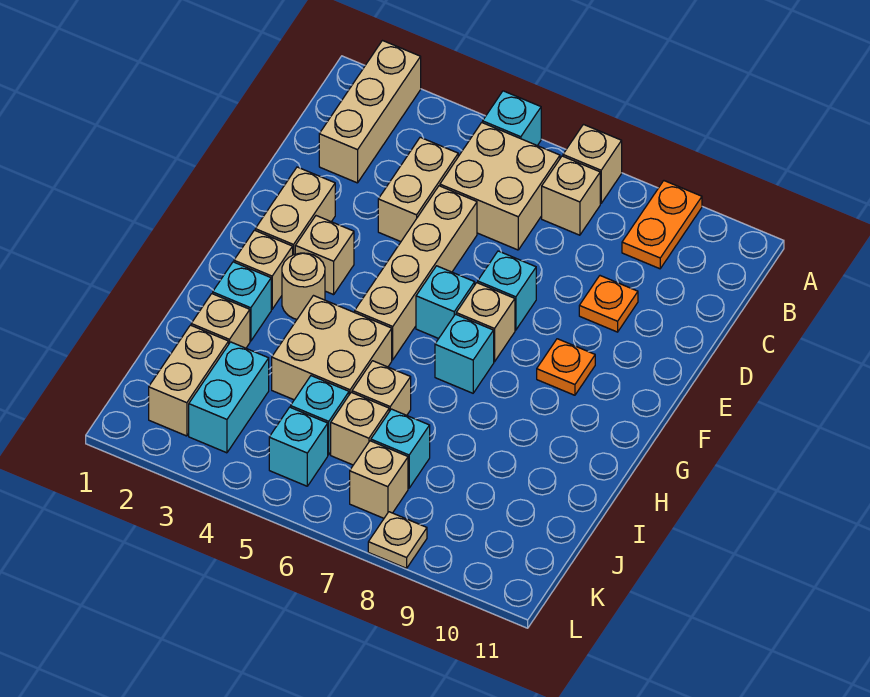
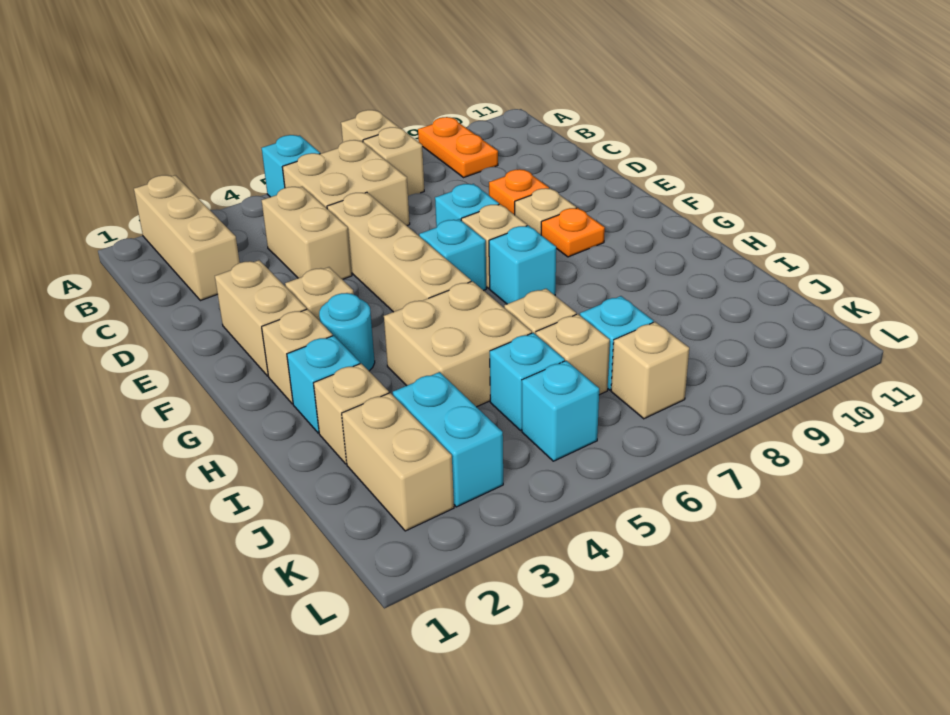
tan round brick G3 level 1 -> cyan round brick G3 level 1
tan plate L8 level 1 -> tan plate E9 level 1

